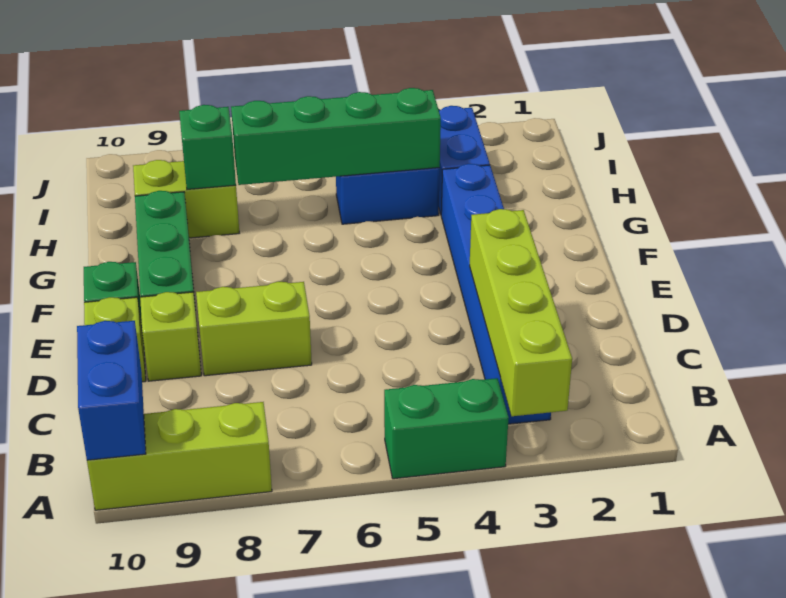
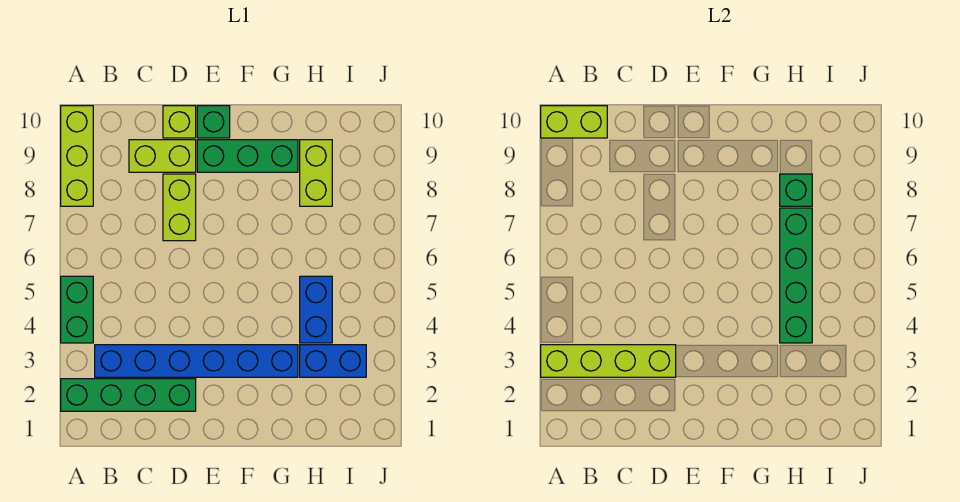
none -> green brick A2:D2 level 1
blue brick A10:B10 level 2 -> lime brick A10:B10 level 2
lime brick D9 level 1 -> lime brick C9:D9 level 1

